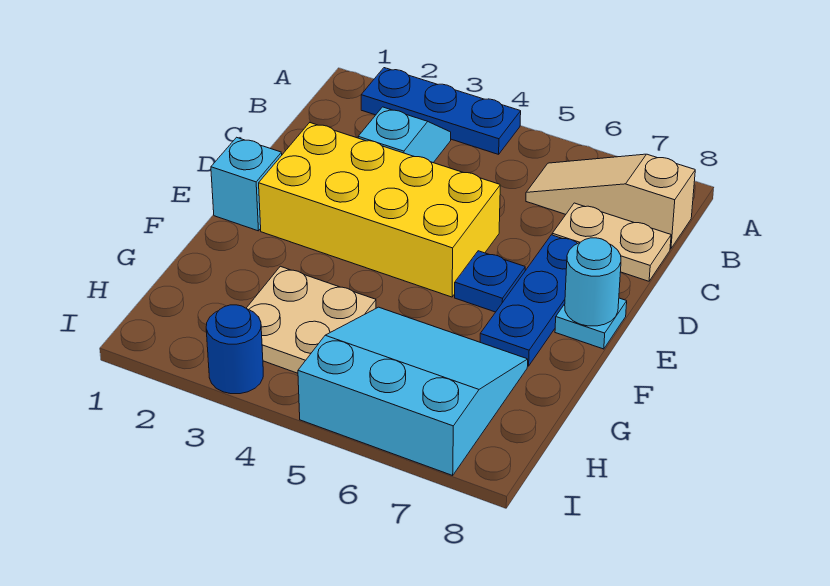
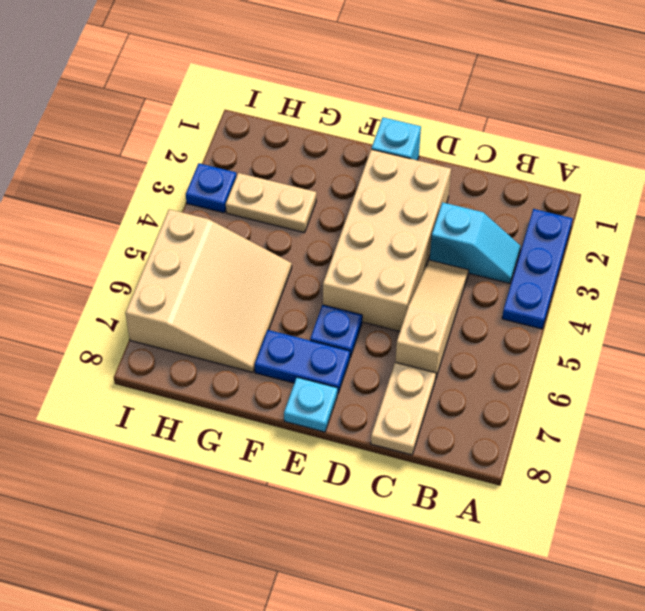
tan slope B6:B8 level 1 top 8 -> tan slope C4:C6 level 1 top 6
yellow brick D2:E5 level 1 -> tan brick D2:E5 level 1
blue plate D7:F7 level 1 -> blue plate E7:F7 level 1
cyan round brick E8 level 2 -> none
tan plate G3:H4 level 1 -> tan plate G3:H3 level 1
cyan slope G5:I7 level 1 top I -> tan slope G5:I7 level 1 top I
blue round brick I3 level 1 -> blue plate I3 level 1

